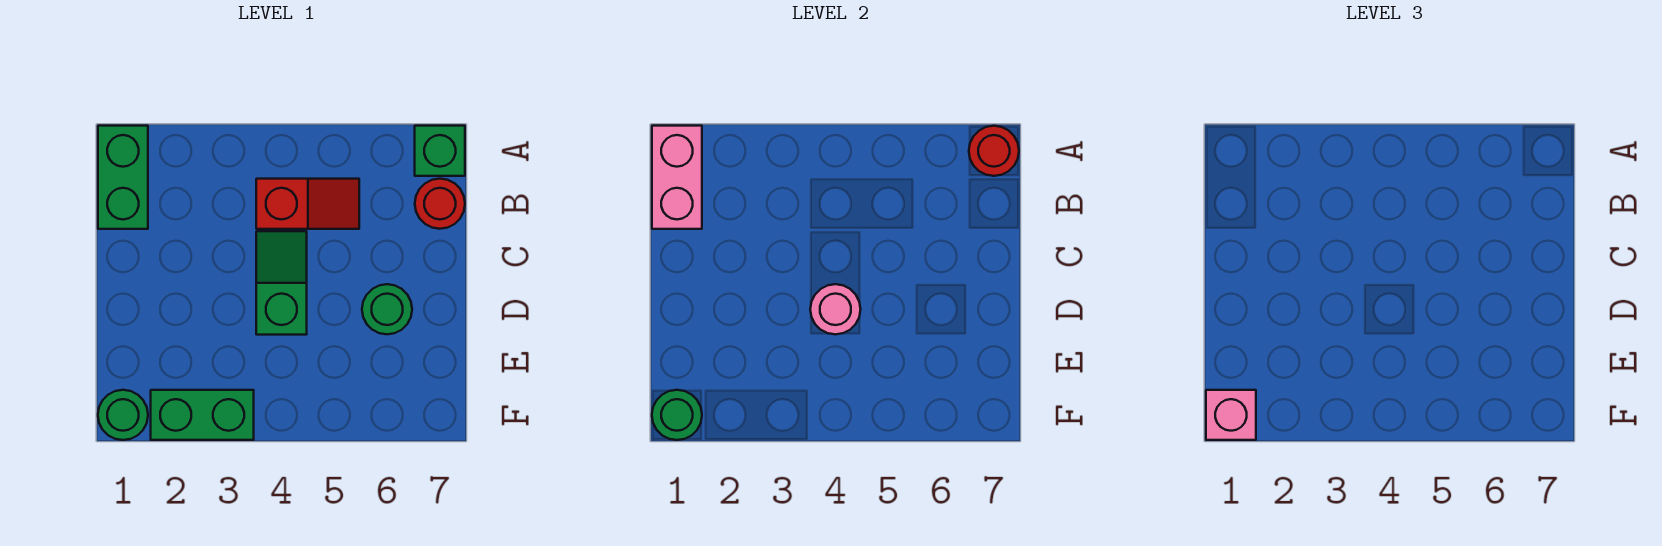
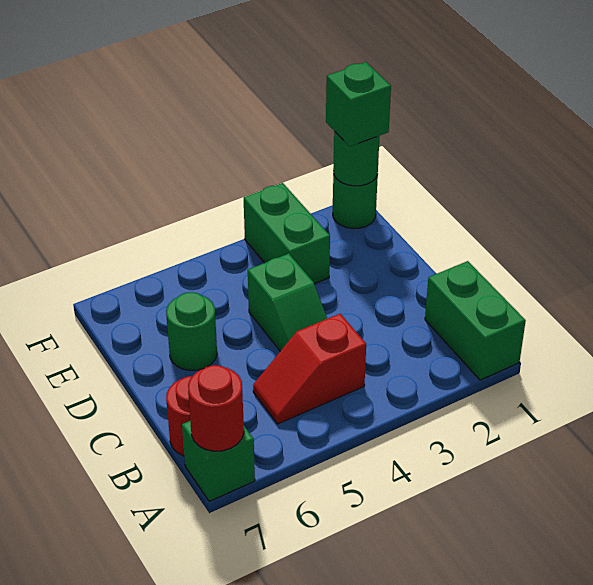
pink brick A1:B1 level 2 -> none
pink round brick D4 level 2 -> none
pink brick F1 level 3 -> green brick F1 level 3
green brick F2:F3 level 1 -> green brick E3:F3 level 1

